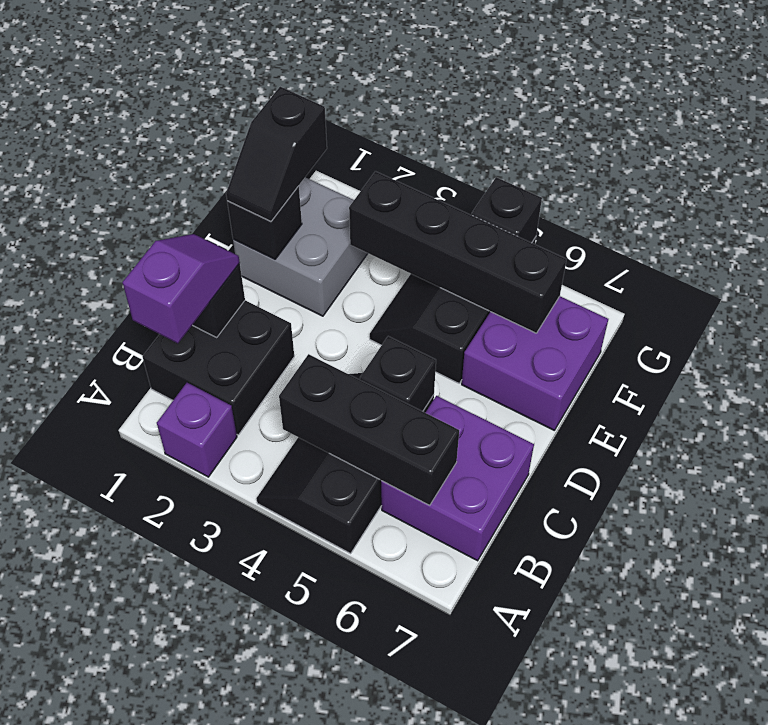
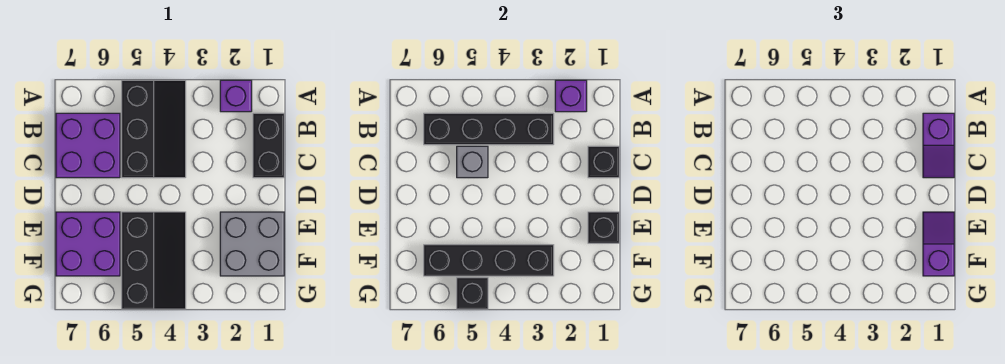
none -> purple brick A2 level 2
black brick B1:C2 level 1 -> black brick B1:C1 level 1
black brick B4:B6 level 2 -> black brick B3:B6 level 2
black brick C5 level 2 -> grey brick C5 level 2
black slope E1:F1 level 3 top F -> purple slope E1:F1 level 3 top F

